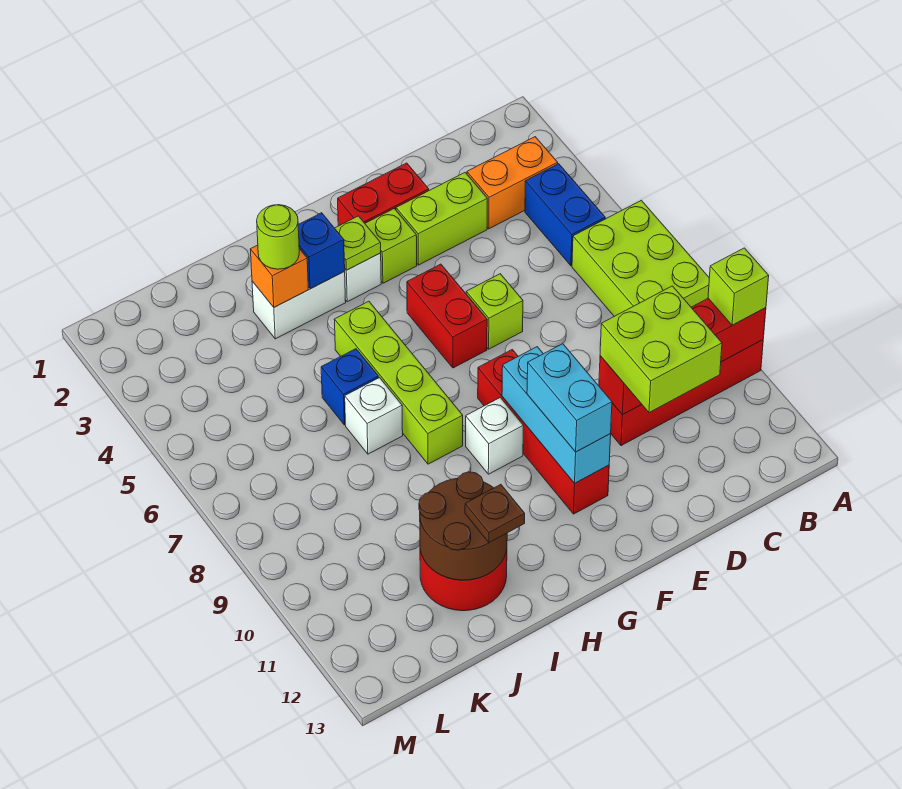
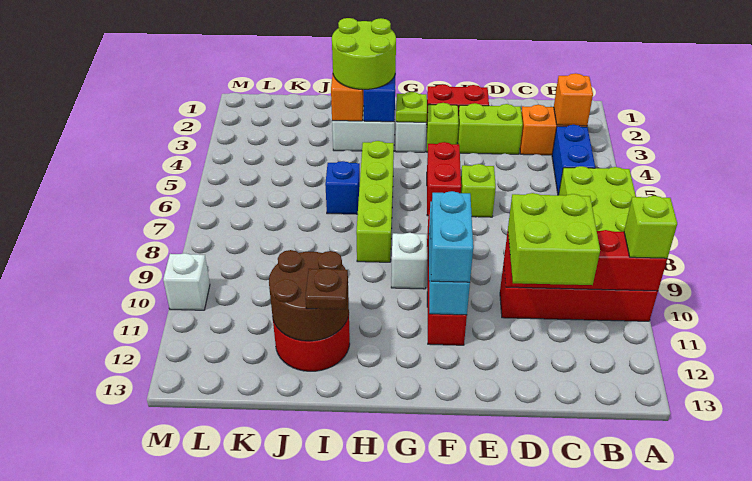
none -> orange brick B3 level 2
lime round brick I3 level 3 -> lime round brick H2:I3 level 3
white brick I7 level 1 -> white brick M10 level 1

